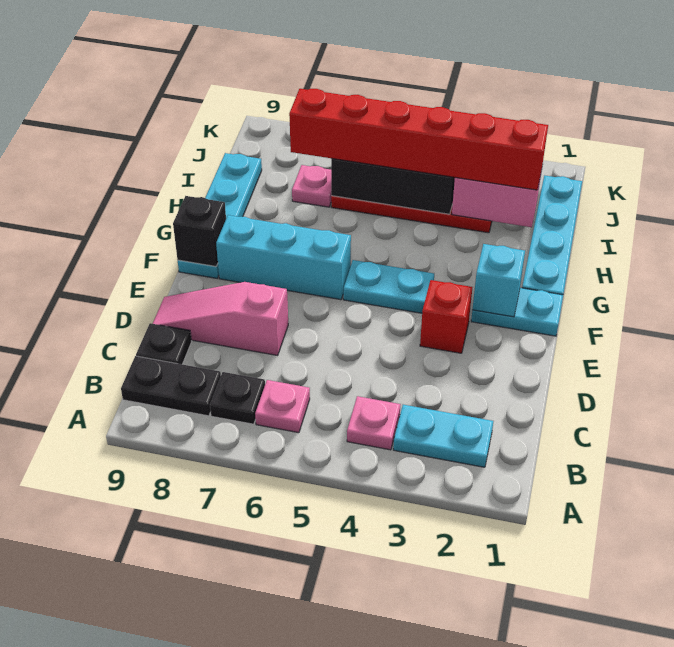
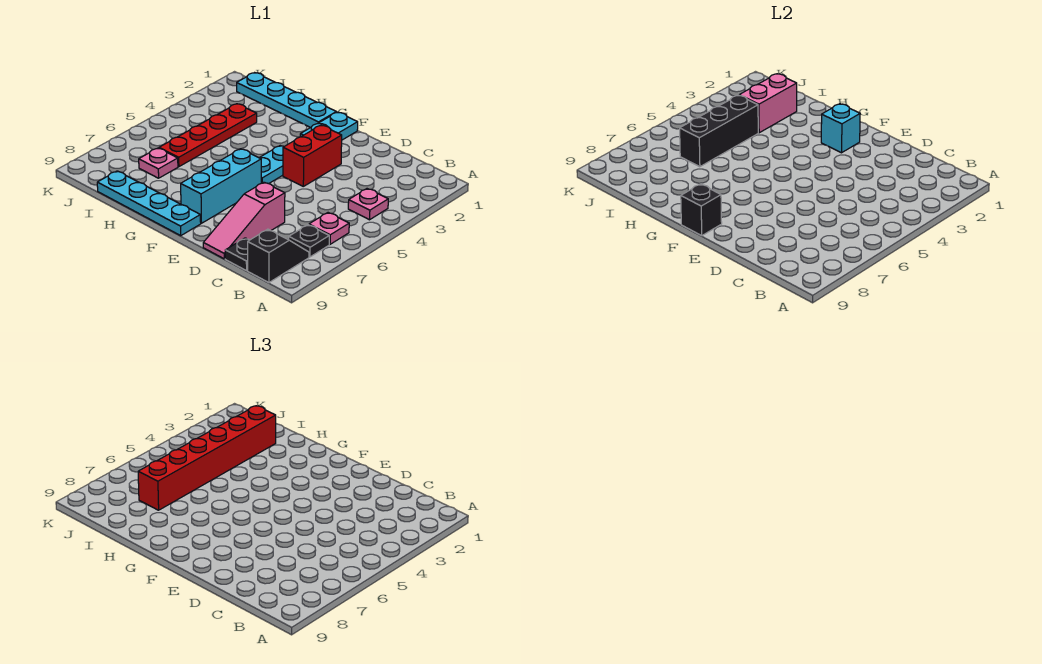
cyan plate B2:B3 level 1 -> none
black plate B8:B9 level 1 -> black slope B8:B9 level 1 top 9
red brick E3 level 1 -> red brick E3:E4 level 1

